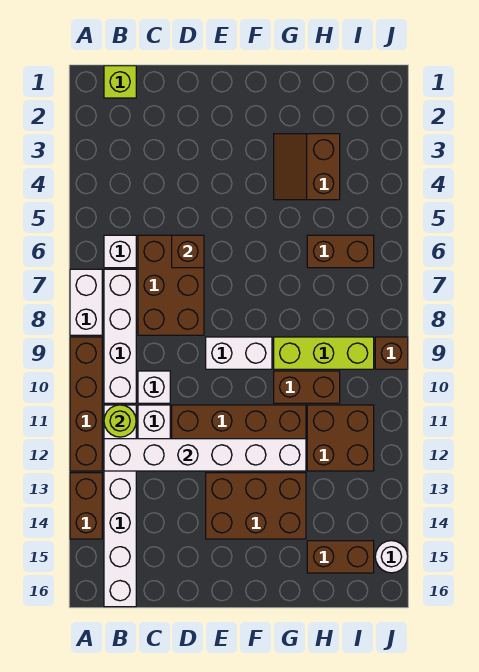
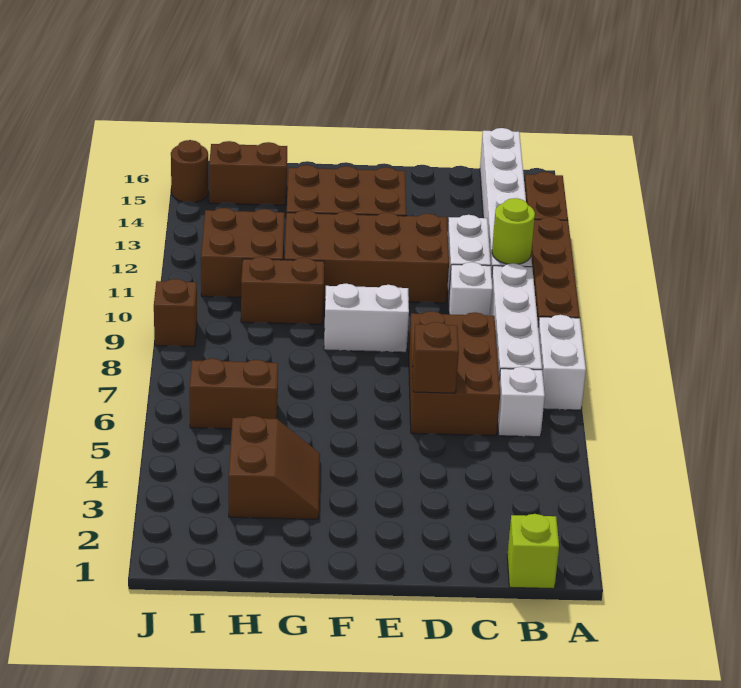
white brick B12:G12 level 2 -> none
lime brick G9:I9 level 1 -> none
white round brick J15 level 1 -> brown round brick J15 level 1

